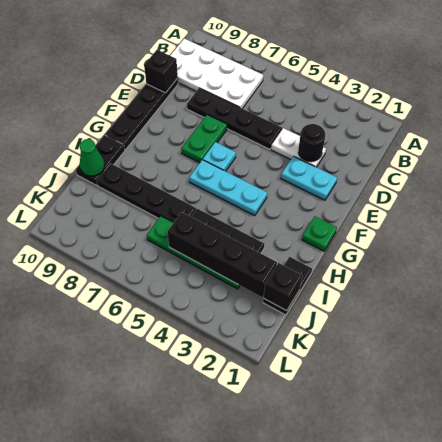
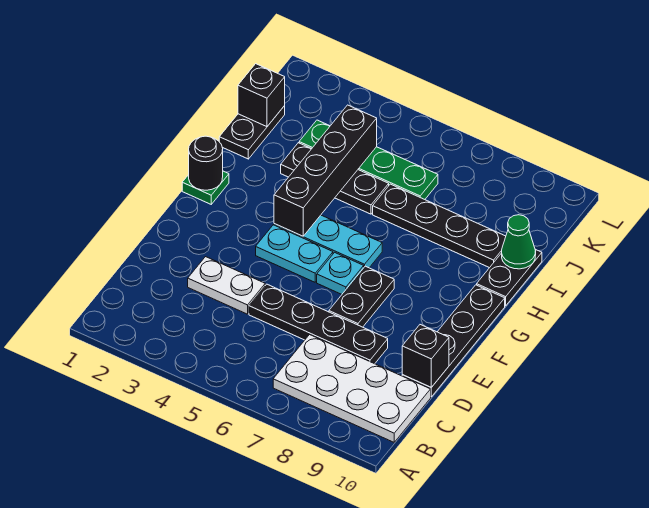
black round brick D3 level 2 -> black round brick G1 level 2
cyan plate E2:E3 level 1 -> cyan plate F4:F5 level 1
green plate E7:F7 level 1 -> black plate E7:F7 level 1
black brick J2:J5 level 2 -> black brick G4:J4 level 2

